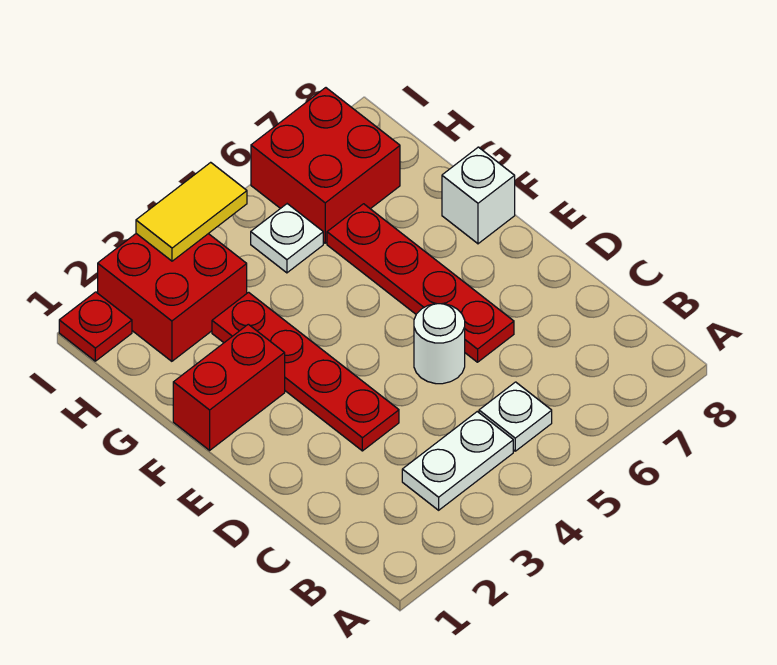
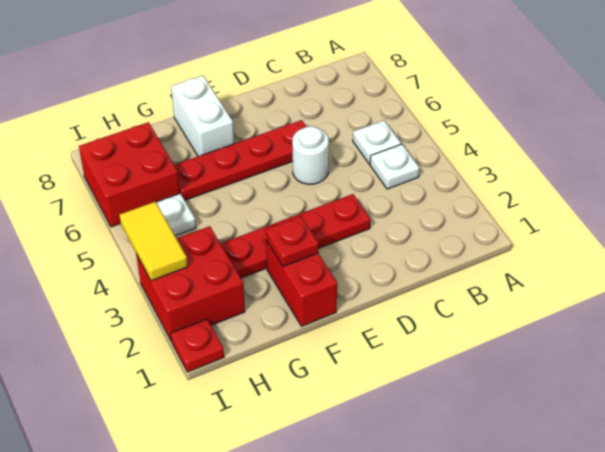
white plate B3:B4 level 1 -> white plate B4 level 1
none -> red plate F2 level 2
white brick F8 level 1 -> white brick F7:F8 level 1

